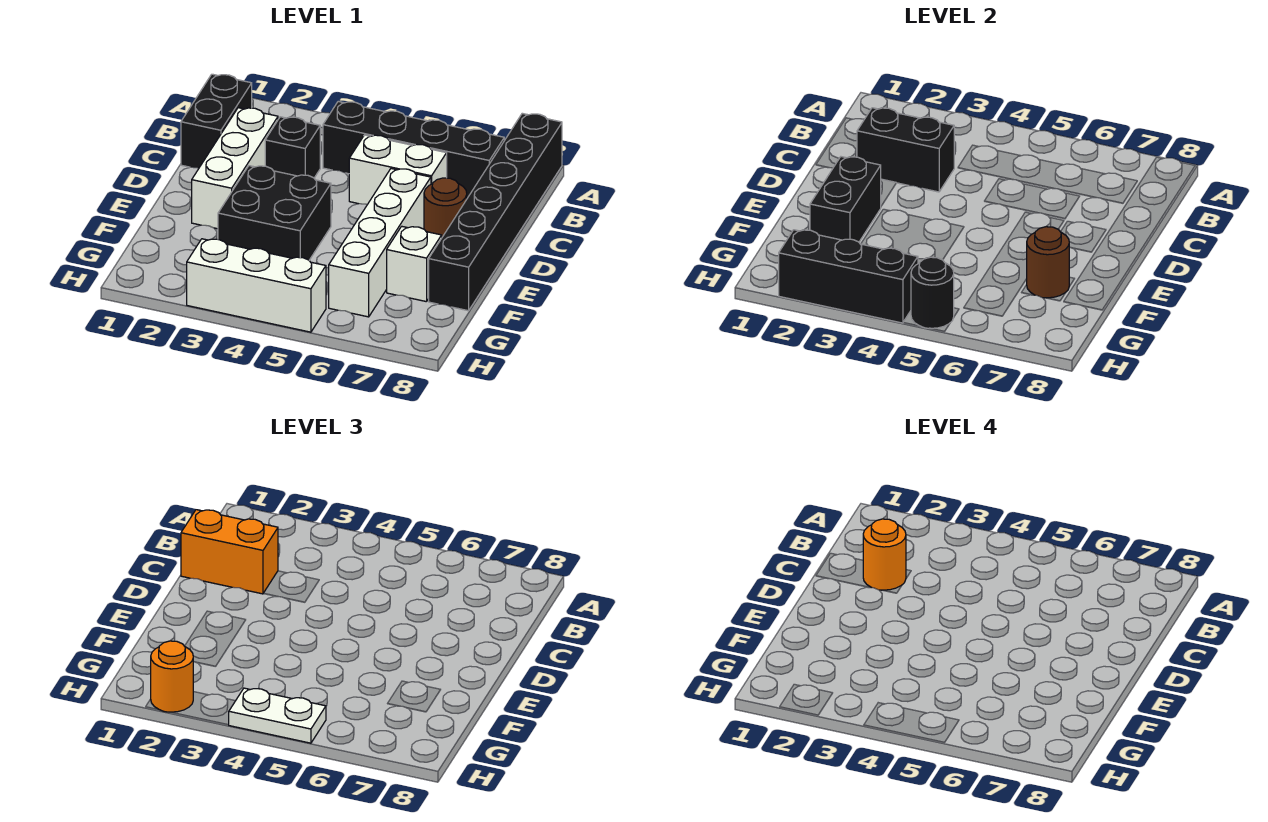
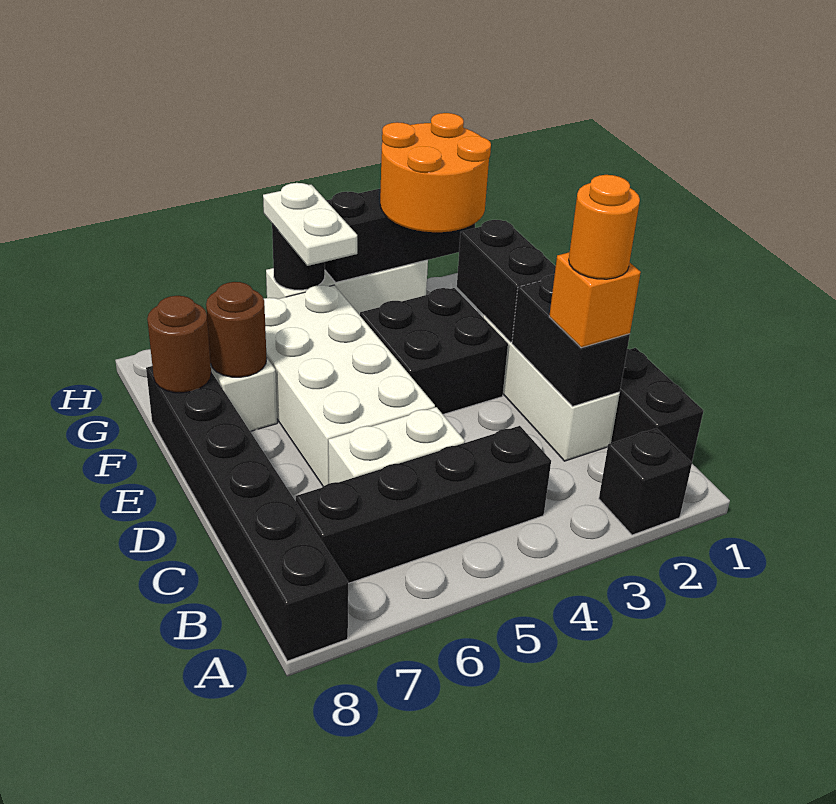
orange brick C1:C2 level 3 -> orange brick C2 level 3
black brick C2:C3 level 2 -> black brick C2:D2 level 2
black brick C3 level 1 -> black brick A2 level 1
white brick D6:G6 level 1 -> white brick D5:G6 level 1
brown round brick D7 level 1 -> brown round brick F8 level 2
orange round brick H2 level 3 -> orange round brick G2:H3 level 3
white plate H4:H5 level 3 -> white plate G5:H5 level 3

